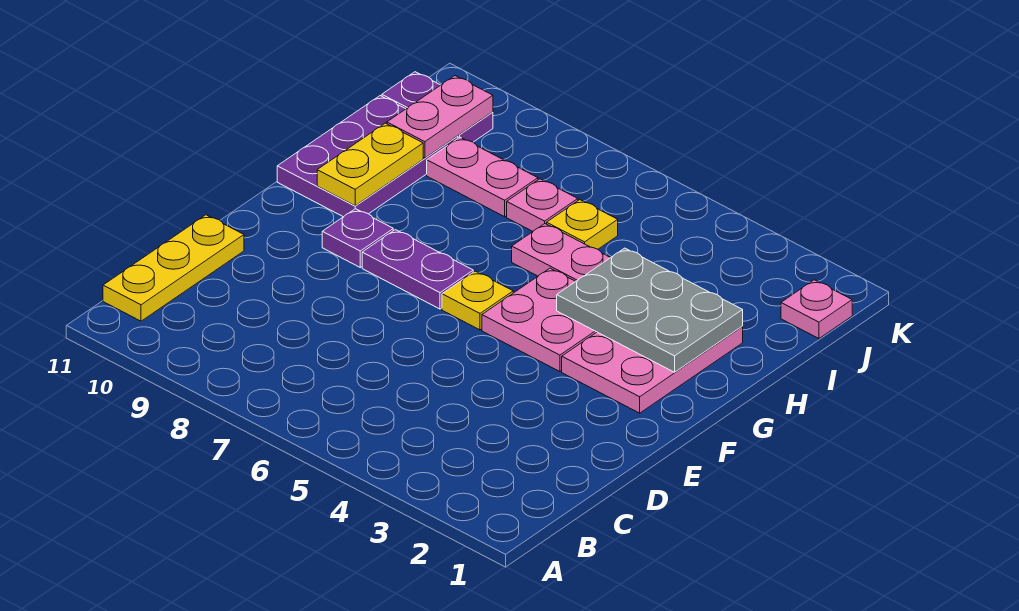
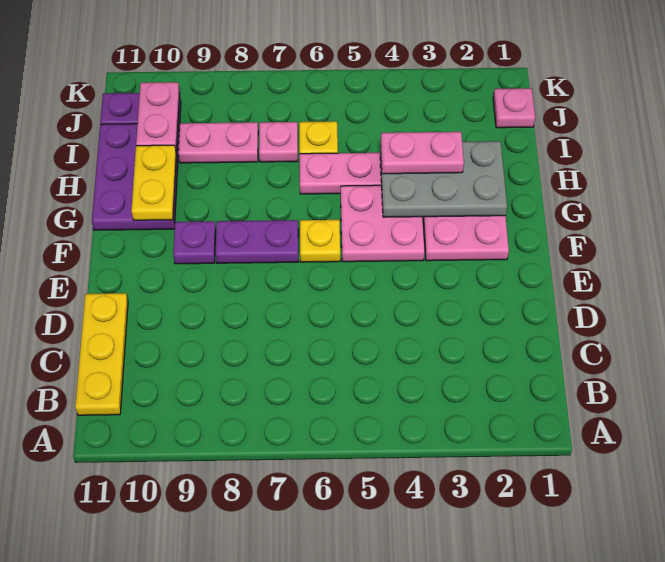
none -> pink plate H3:H4 level 3

